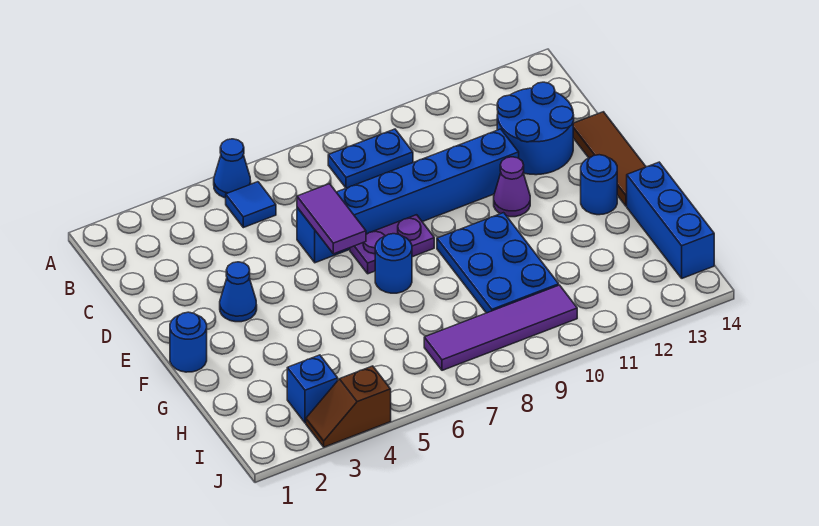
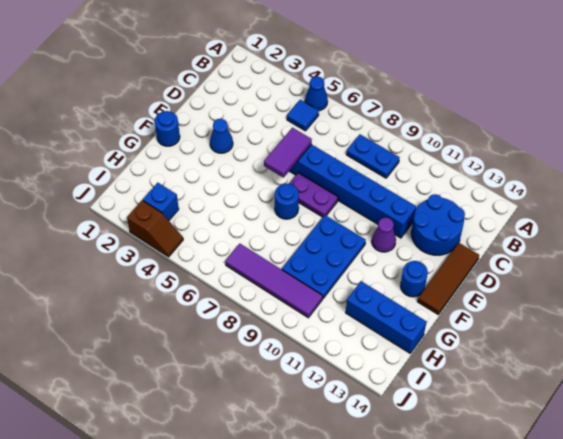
blue brick G14:I14 level 1 -> blue brick H12:H14 level 1
brown slope J3:J4 level 1 top 4 -> brown slope J3:J4 level 1 top 3

